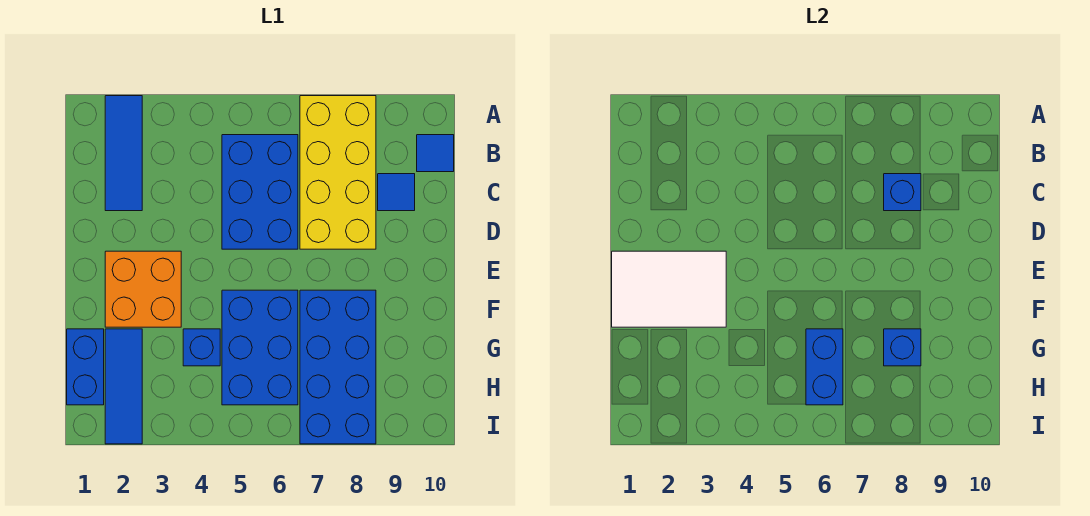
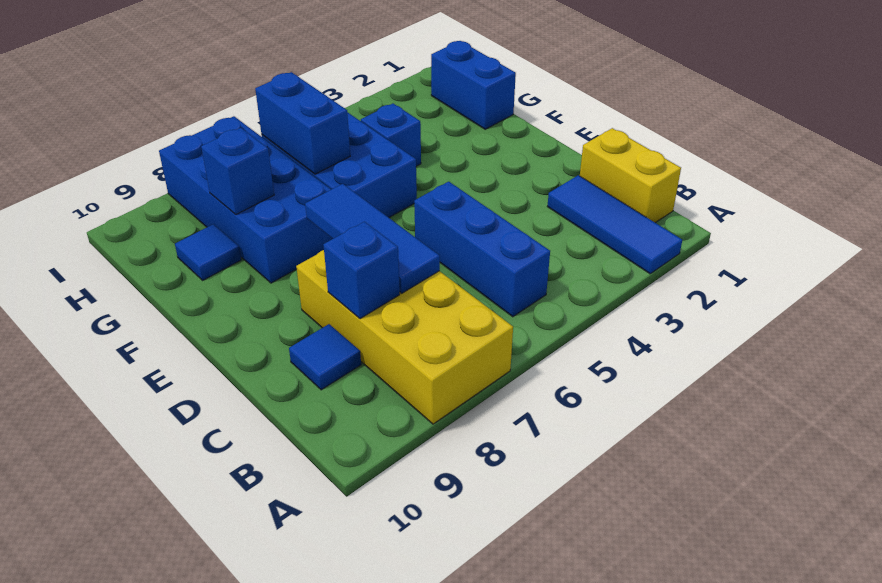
none -> yellow brick B1:C1 level 1
blue brick B5:D6 level 1 -> blue brick B5:D5 level 1
blue tile B10 level 1 -> blue tile G9 level 1
white tile E1:F3 level 2 -> none
orange brick E2:F3 level 1 -> none
blue tile G2:I2 level 1 -> blue tile C7:E7 level 2

